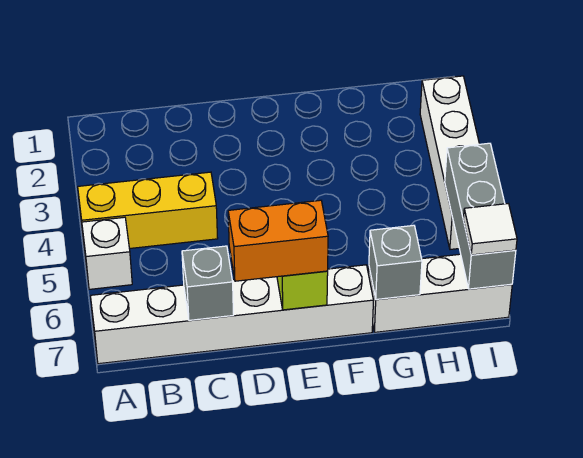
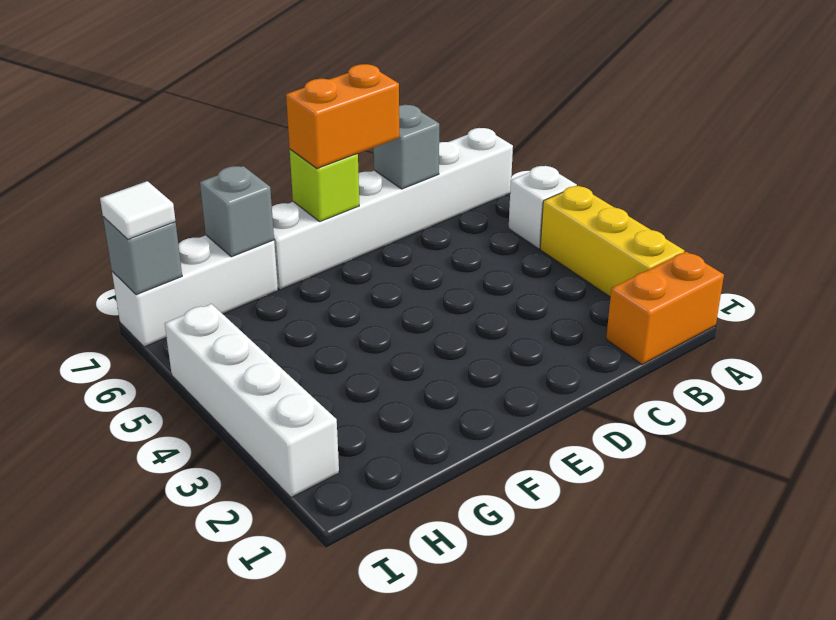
none -> orange brick A1:B1 level 1
yellow brick A4:C4 level 1 -> yellow brick A2:A4 level 1
grey brick I5:I7 level 2 -> grey brick I7 level 2

